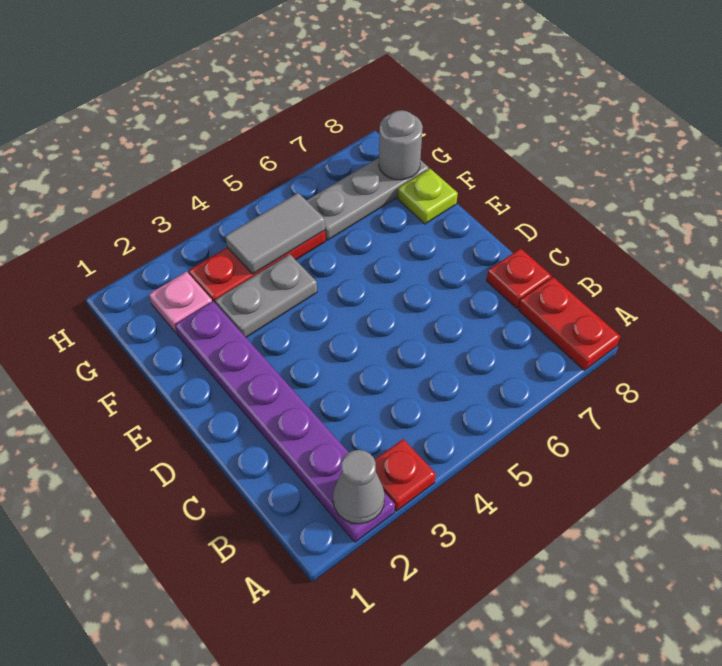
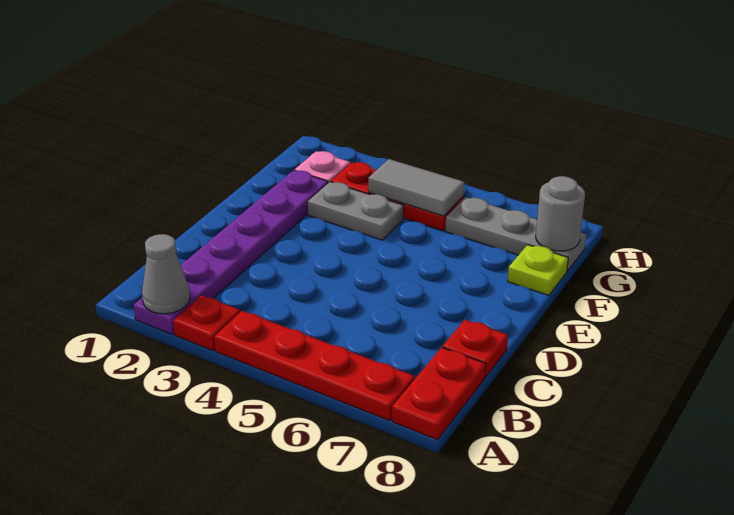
none -> red plate A4:A7 level 1

